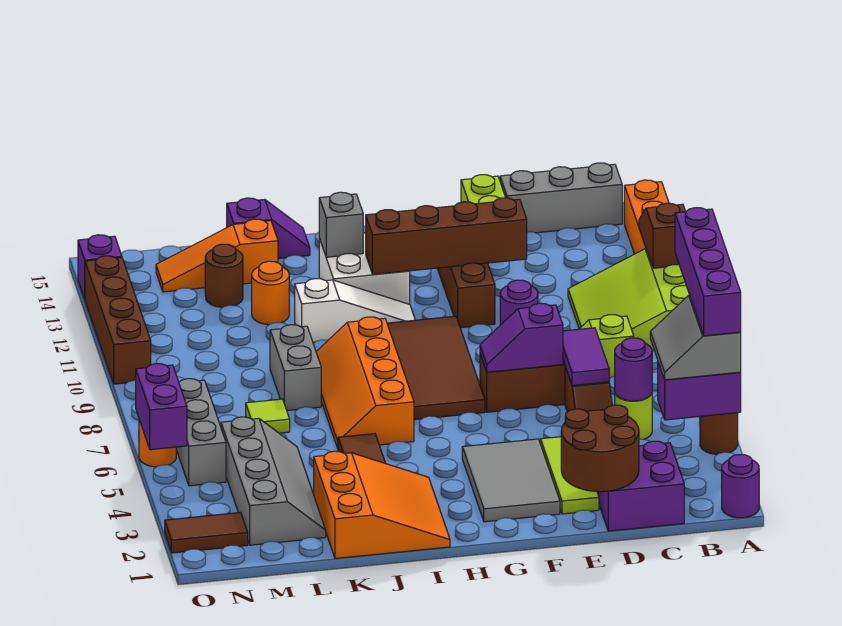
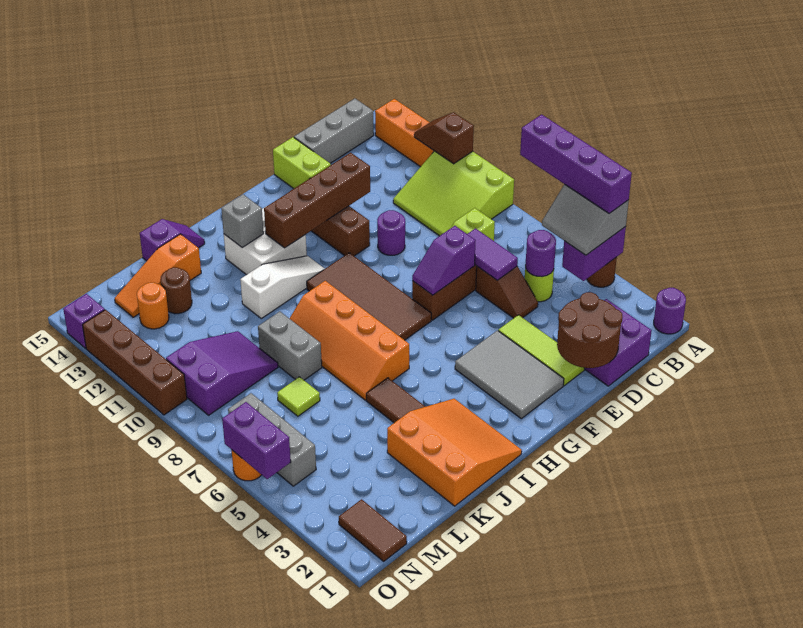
orange round brick K12 level 1 -> orange round brick M13 level 1
grey slope L2:M5 level 1 top M -> none
none -> purple slope L9:N10 level 1 top N
brown tile N2:O2 level 1 -> brown tile N1:N2 level 1

